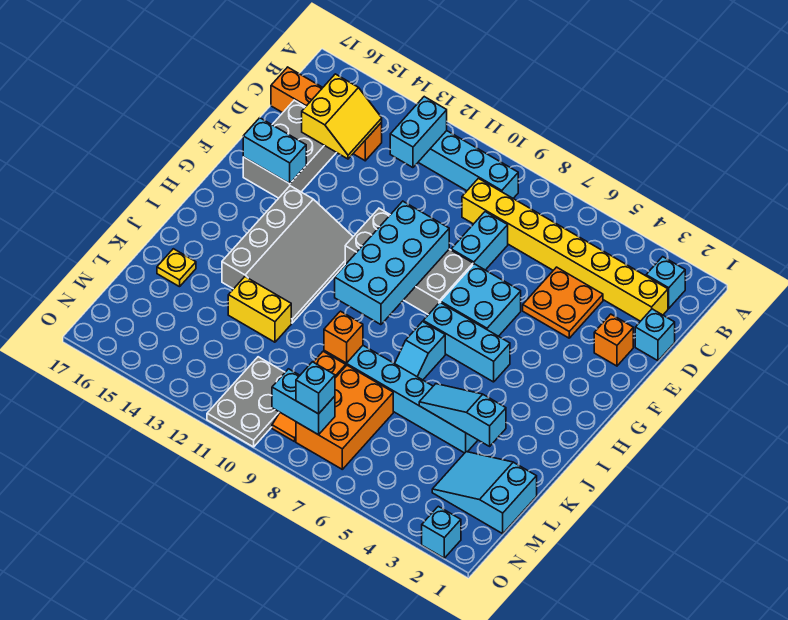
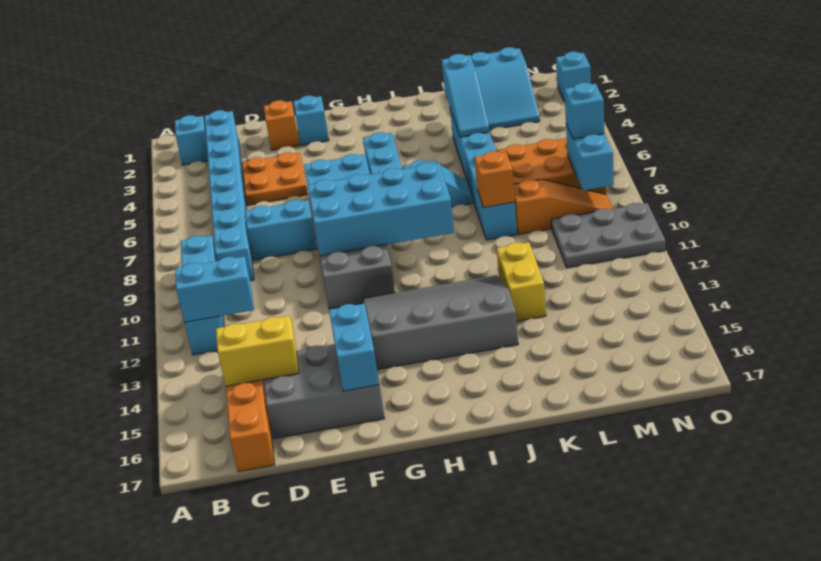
yellow brick C2:C9 level 1 -> cyan brick C2:C9 level 1
cyan brick D1 level 1 -> cyan brick F2 level 1
yellow plate K16 level 1 -> none

